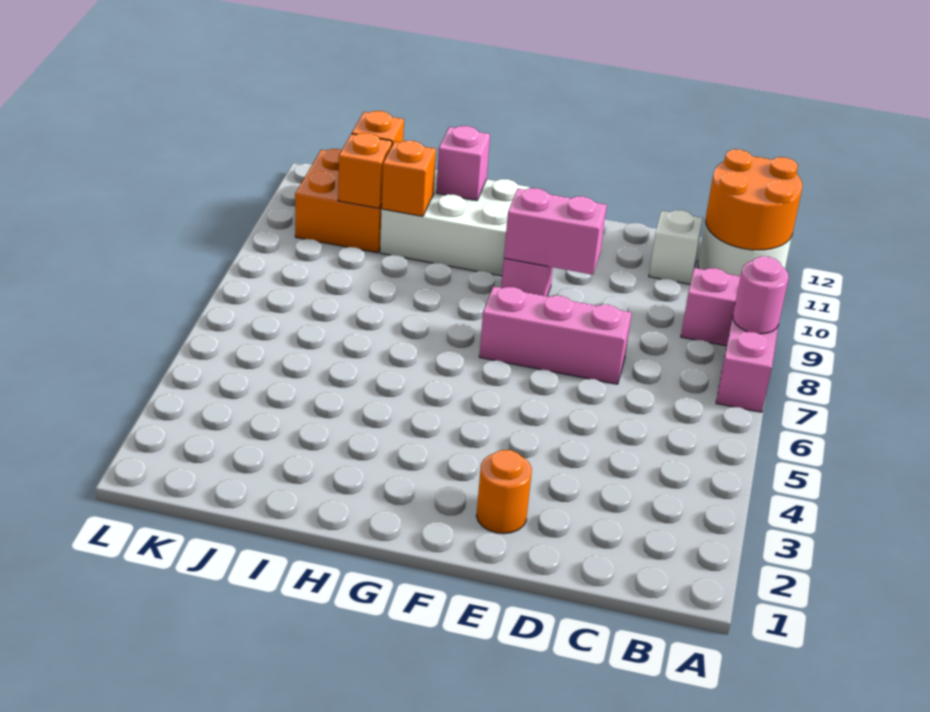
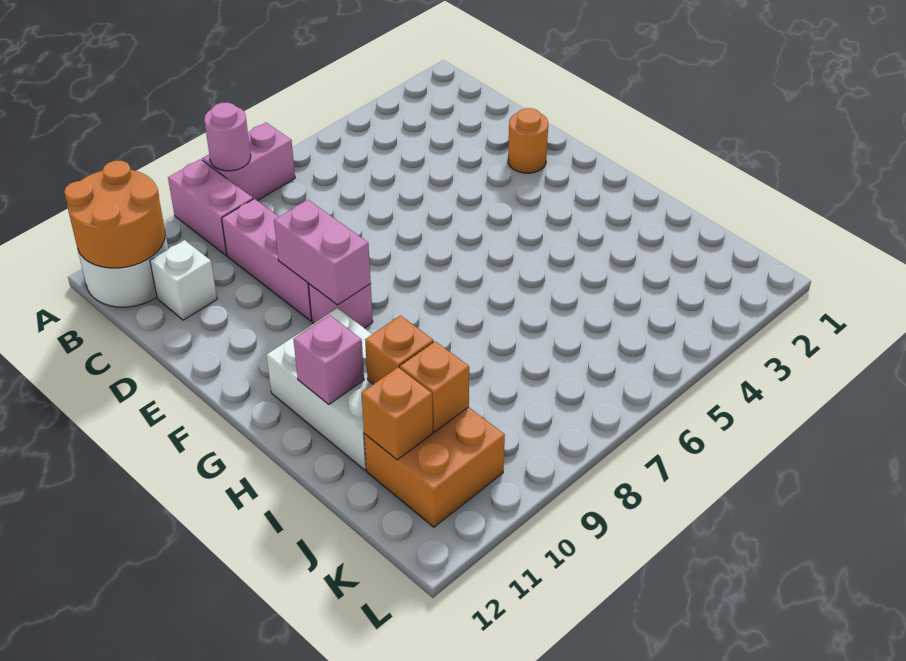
pink brick D7:F7 level 1 -> pink brick C9:E9 level 1

